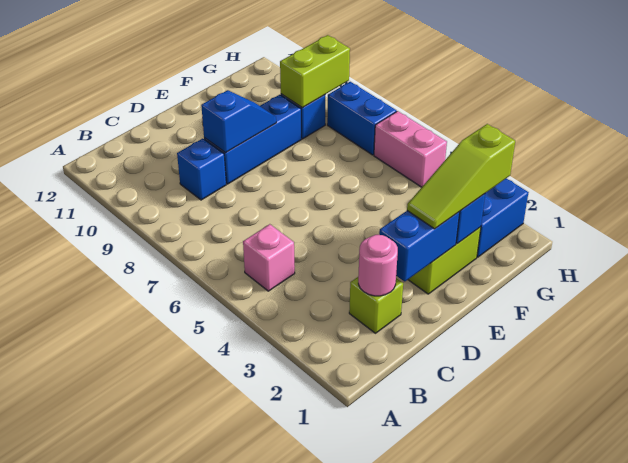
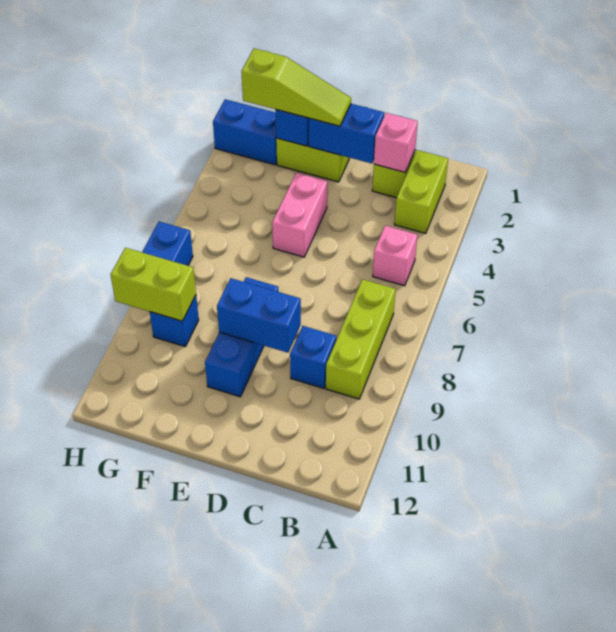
none -> lime brick B2:B3 level 1
none -> lime brick B7:B9 level 1
pink round brick C2 level 2 -> pink brick C2 level 2
blue brick D9:F9 level 1 -> blue brick E8:E10 level 1
blue slope D9:E9 level 2 top D -> blue brick D9:E9 level 2
pink brick H5:H6 level 1 -> pink brick E4:E5 level 1

